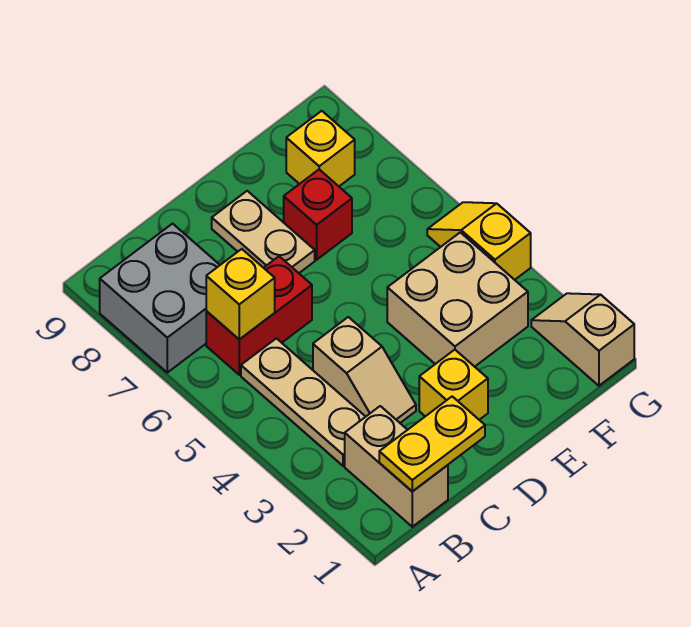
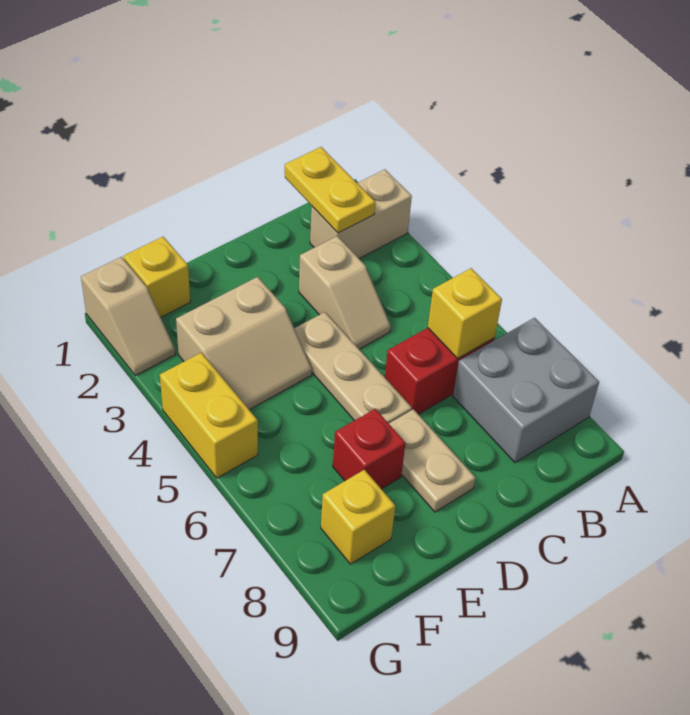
tan brick B1:B2 level 1 -> tan brick A2:B2 level 1
yellow plate B1:C1 level 2 -> yellow plate B1:B2 level 2
tan plate B3:B5 level 1 -> tan plate D4:D6 level 1
tan slope C3:C4 level 1 top 4 -> tan slope C3:C4 level 1 top 3
yellow brick D2 level 1 -> yellow brick F1 level 1
tan brick E3:F4 level 1 -> tan slope E3:F4 level 1 top 3
yellow slope G4:G5 level 1 top 4 -> yellow brick G4:G5 level 1

